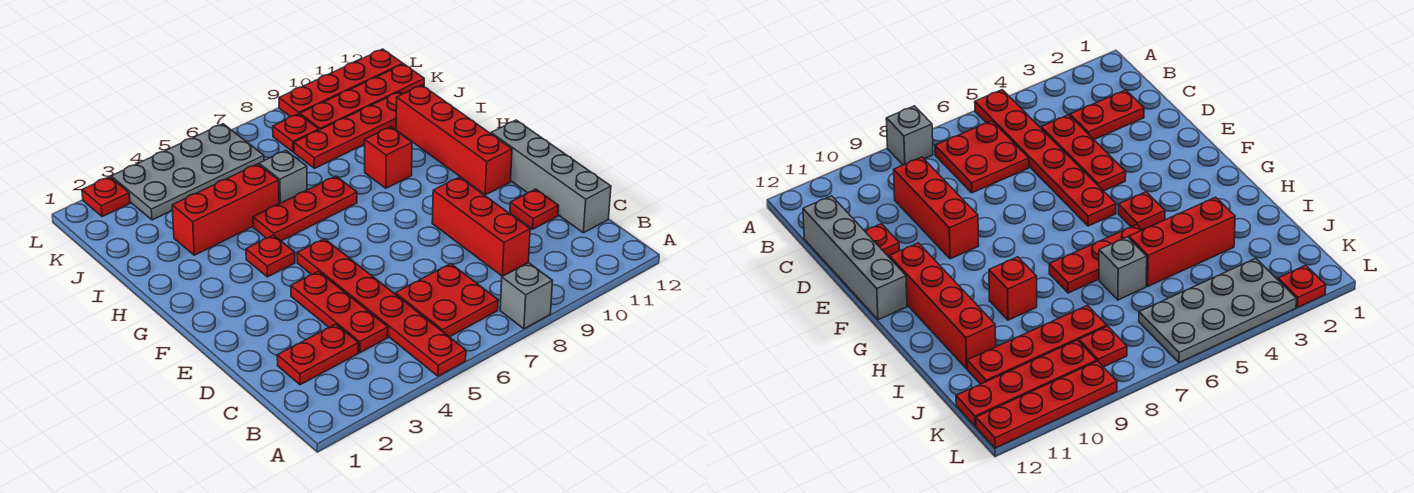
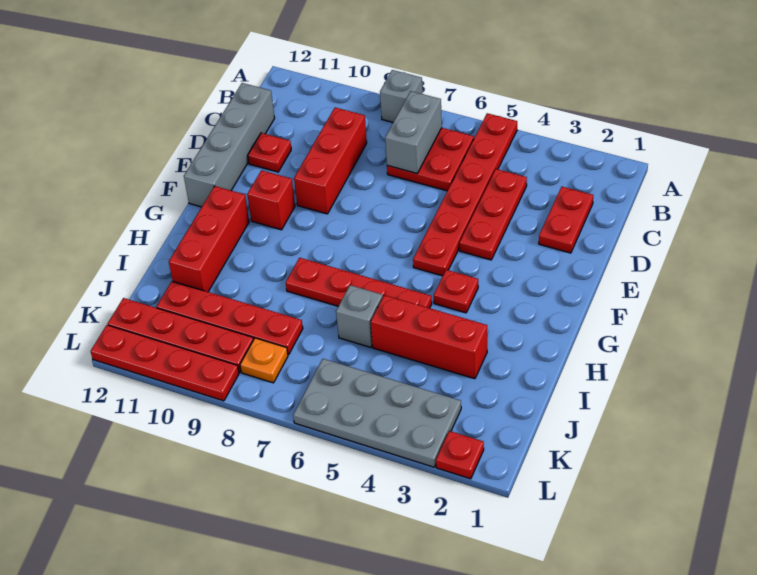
none -> grey brick B7:C7 level 2
red plate C2:C3 level 1 -> red plate C2:D2 level 1
red brick F11:I11 level 1 -> red brick G11:I11 level 1
red plate H5:H7 level 1 -> red plate H5:H8 level 1
red brick H9 level 1 -> red brick F10 level 1
red plate K8 level 1 -> orange plate K8 level 1

